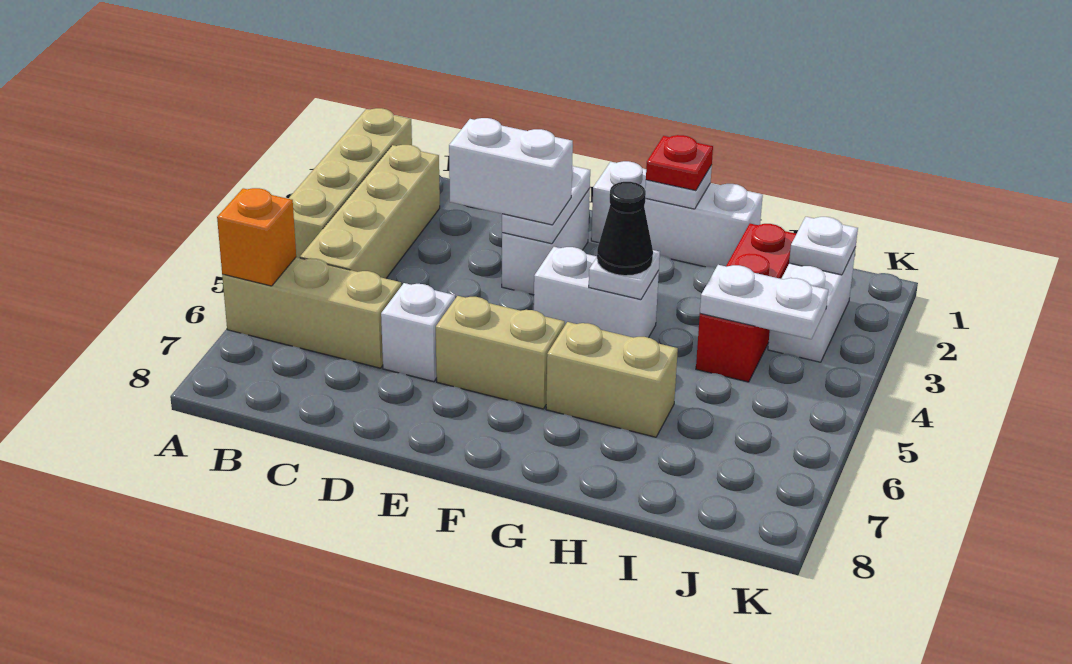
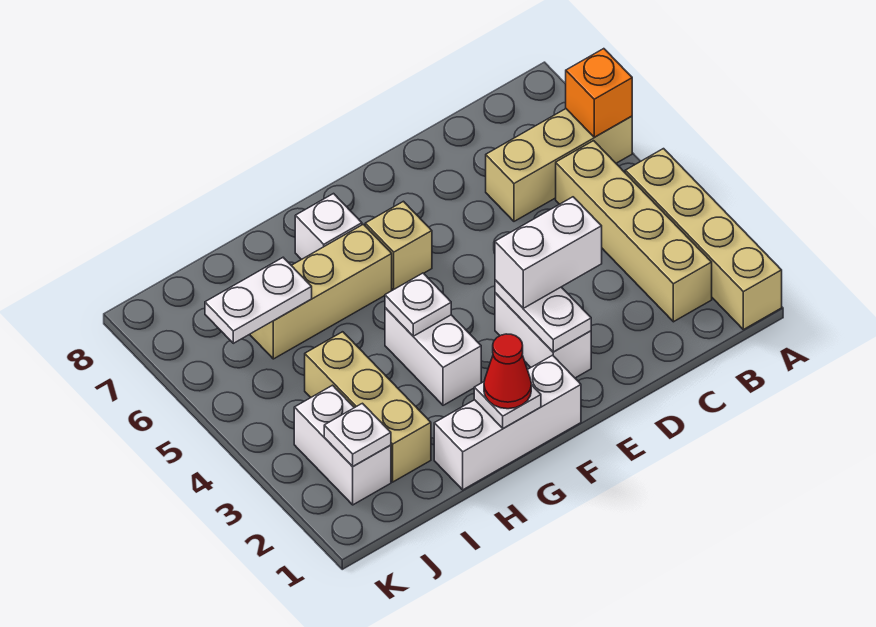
white brick D6 level 1 -> white brick G7 level 1
tan brick E6:F6 level 1 -> tan brick F6 level 1
white brick F4:G4 level 1 -> white brick G3:G4 level 1
red plate G1 level 3 -> red cone G1 level 3
black cone G4 level 3 -> none
tan brick G6:H6 level 1 -> tan brick G6:I6 level 1
red brick I2:I4 level 1 -> tan brick I2:I4 level 1
white plate I4:J4 level 2 -> white plate I6:J6 level 2

